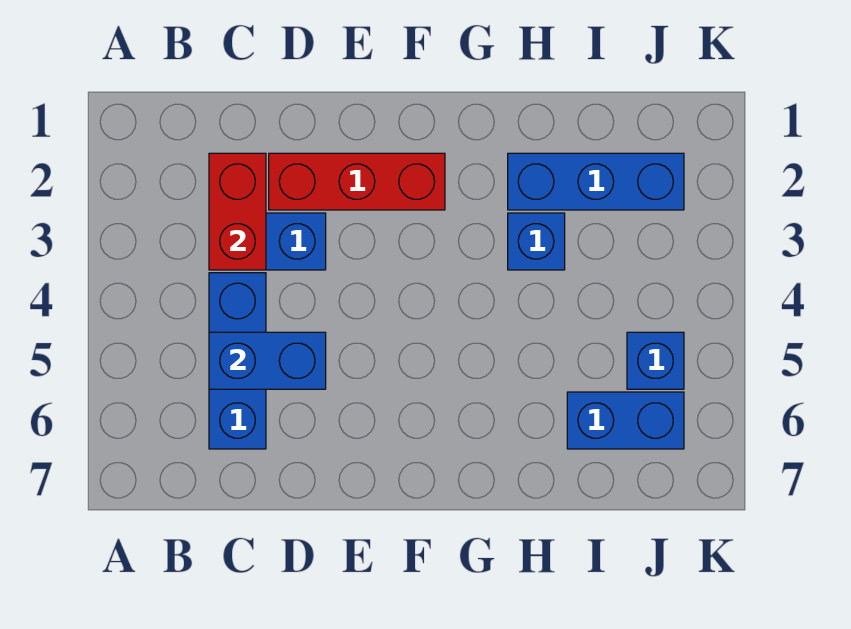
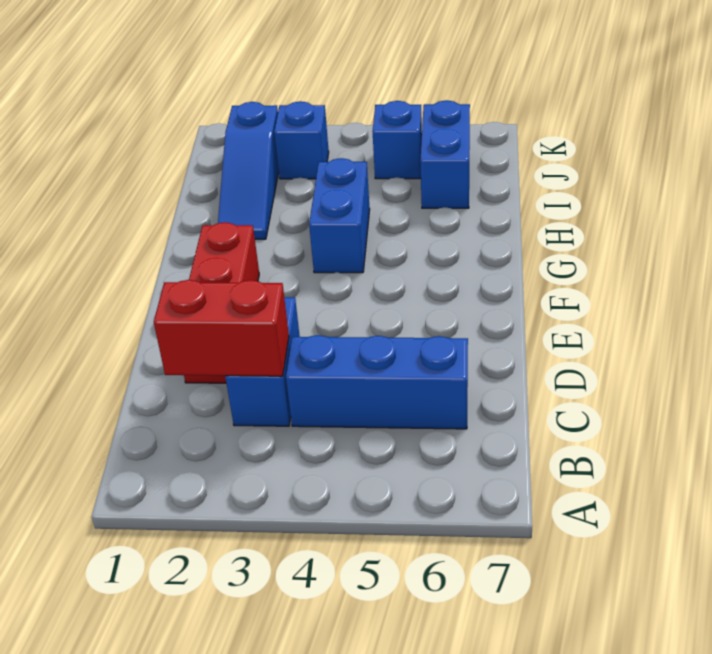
blue brick C5:D5 level 2 -> blue brick G4:H4 level 1
blue brick H2:J2 level 1 -> blue slope H2:J2 level 1 top J
blue brick H3 level 1 -> blue brick J3 level 1

